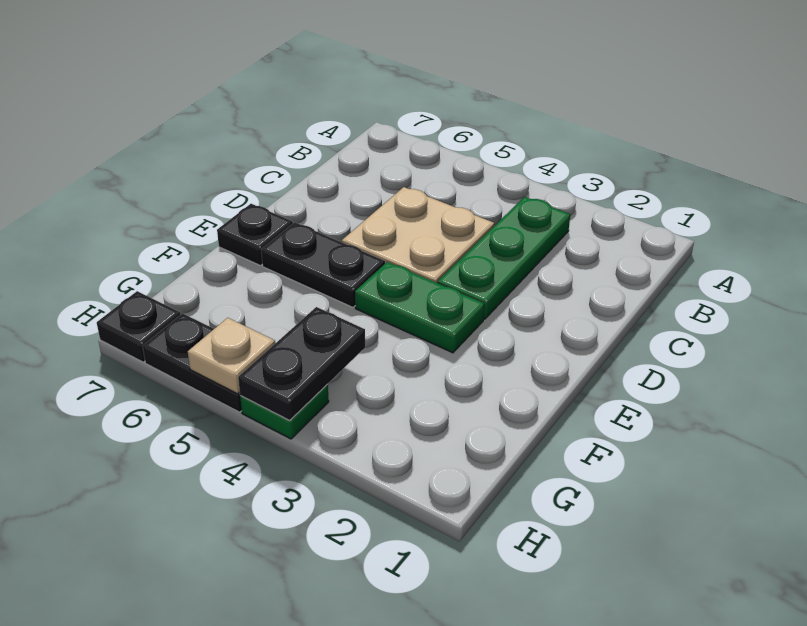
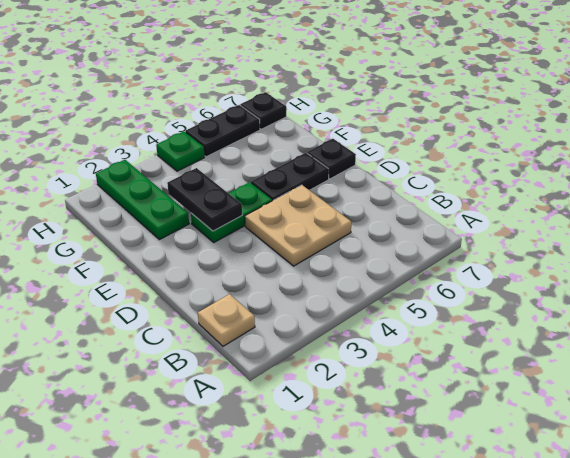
green plate B3:D3 level 1 -> green plate F2:H2 level 1
black plate G4:H4 level 2 -> black plate E3:F3 level 2
tan plate H5 level 2 -> tan plate B1 level 1

